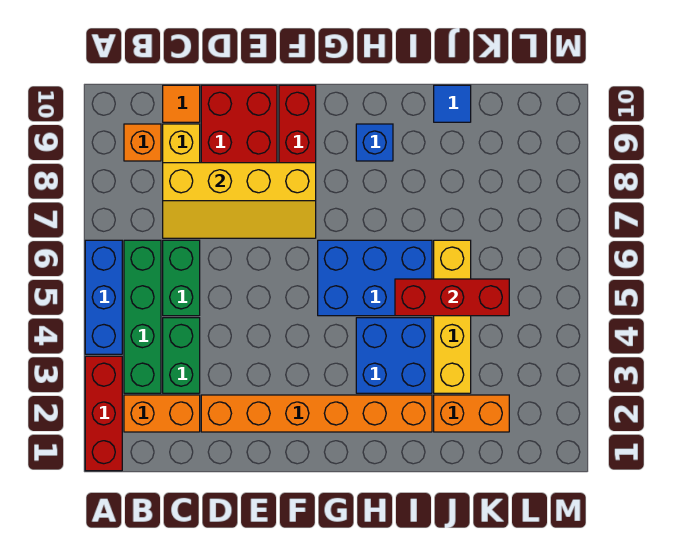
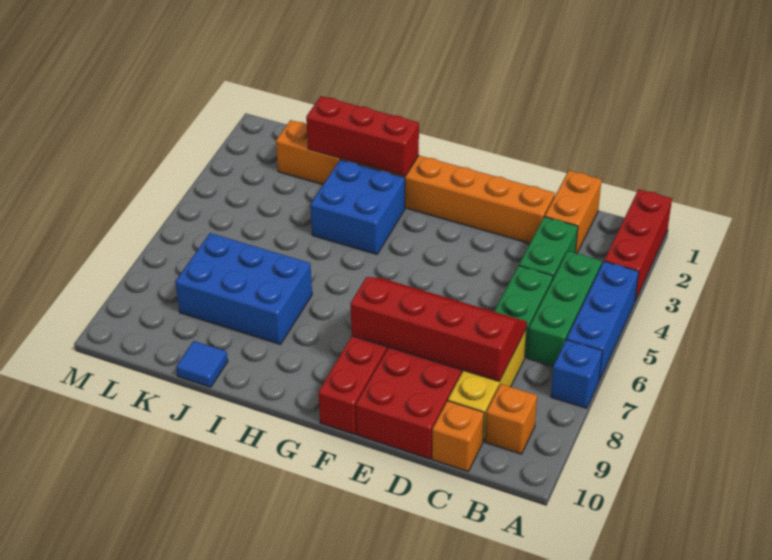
orange brick B2:C2 level 1 -> orange brick C1:C2 level 1
green brick B3:B6 level 1 -> green brick B4:B6 level 1
yellow slope C7:F8 level 2 top 8 -> red slope C7:F8 level 2 top 8
orange tile C10 level 1 -> orange brick C10 level 1
blue brick G5:I6 level 1 -> blue brick I7:K8 level 1
blue brick H9 level 1 -> blue brick A7 level 1
red brick I5:K5 level 2 -> red brick H2:J2 level 2
yellow brick J3:J6 level 1 -> none

